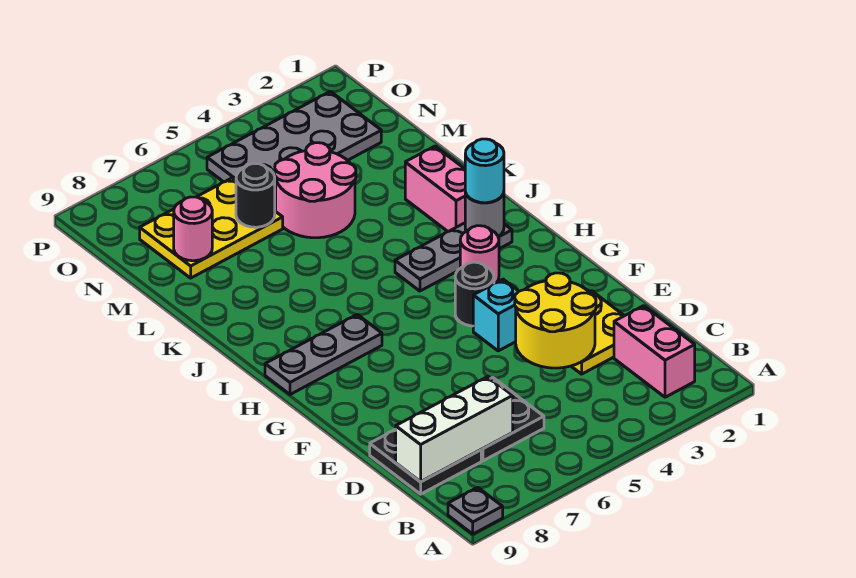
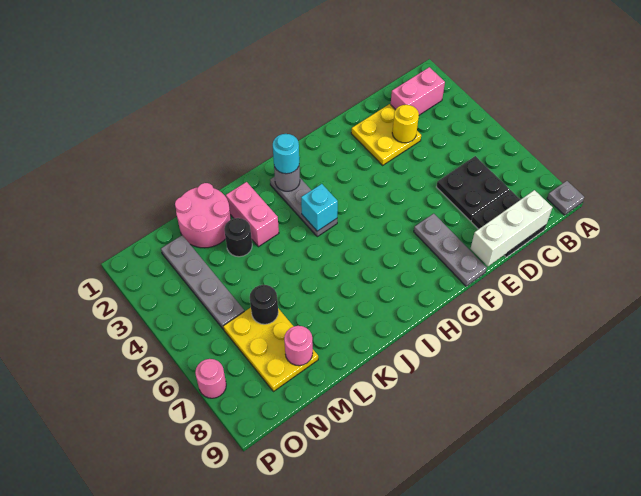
white brick C7:C9 level 2 -> white brick C9:E9 level 2
yellow round brick D3:E4 level 2 -> yellow round brick D3 level 2
cyan brick F4 level 1 -> cyan brick I4 level 2
black round brick G4 level 1 -> black round brick L3 level 1
pink round brick H3 level 1 -> pink round brick P7 level 1
grey plate H7:H9 level 1 -> grey plate F7:F9 level 1
pink brick J2:K2 level 1 -> pink brick K2:K3 level 1
pink round brick L4:M5 level 1 -> pink round brick L1:M2 level 1
grey plate N2:O5 level 1 -> grey plate N2:N5 level 1

